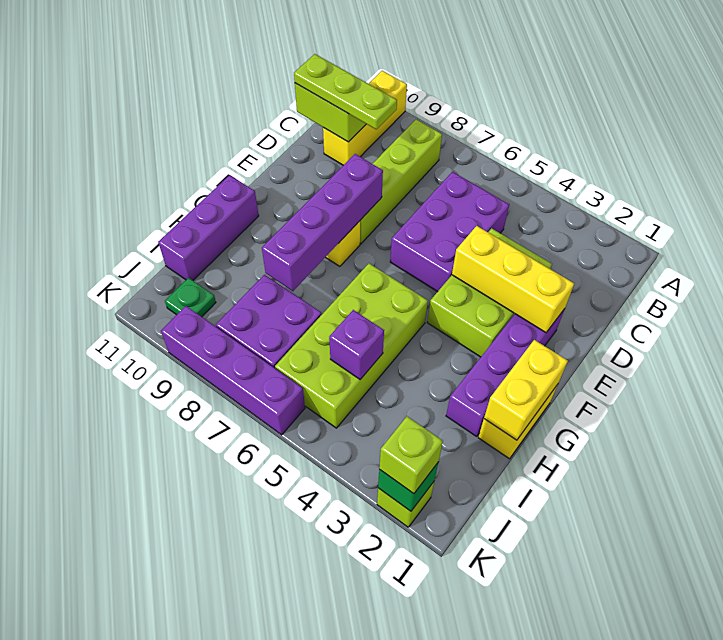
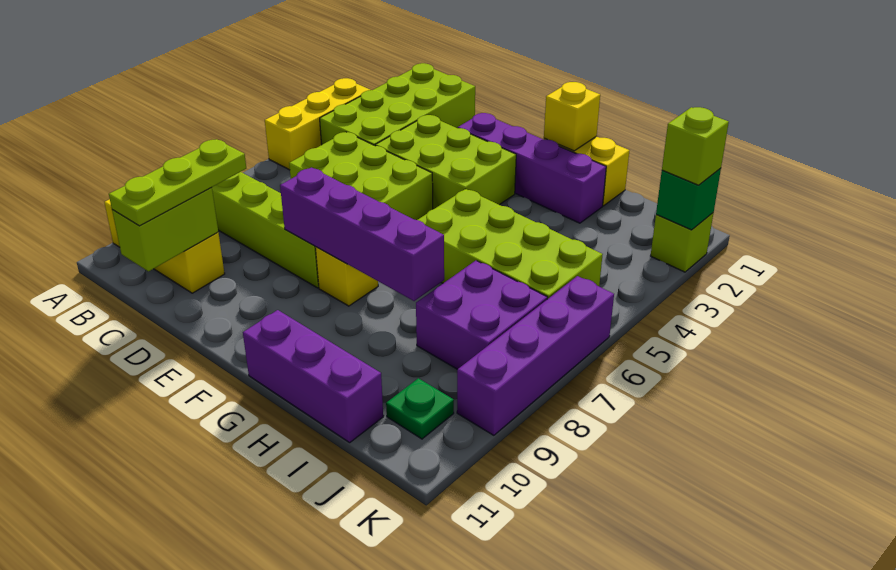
none -> lime brick B1:C4 level 1
purple brick C5:E6 level 1 -> lime brick C5:E6 level 1
yellow brick E2:E4 level 2 -> yellow brick A3:A5 level 1
yellow brick G1:H1 level 2 -> yellow brick G1 level 2
purple brick I5 level 2 -> none

